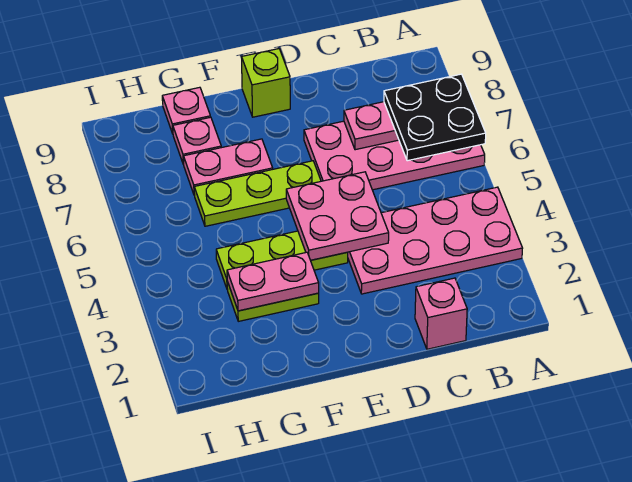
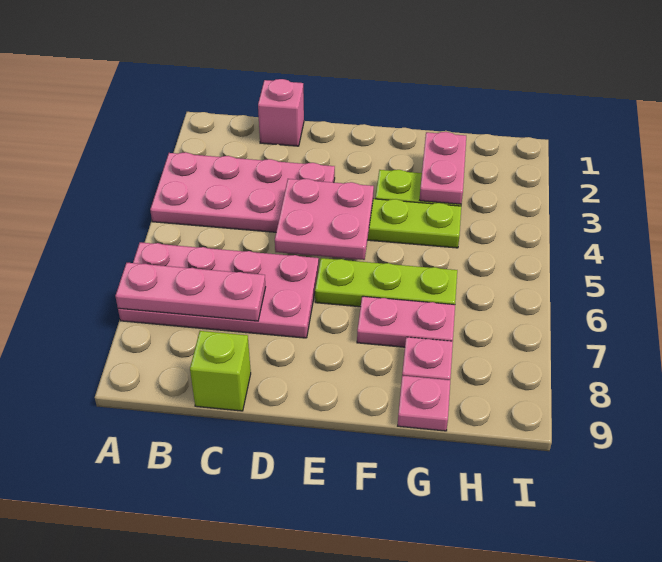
black plate A6:B7 level 3 -> none
lime brick E9 level 1 -> lime brick C9 level 1
pink plate F3:G3 level 2 -> pink plate G2:G3 level 2

